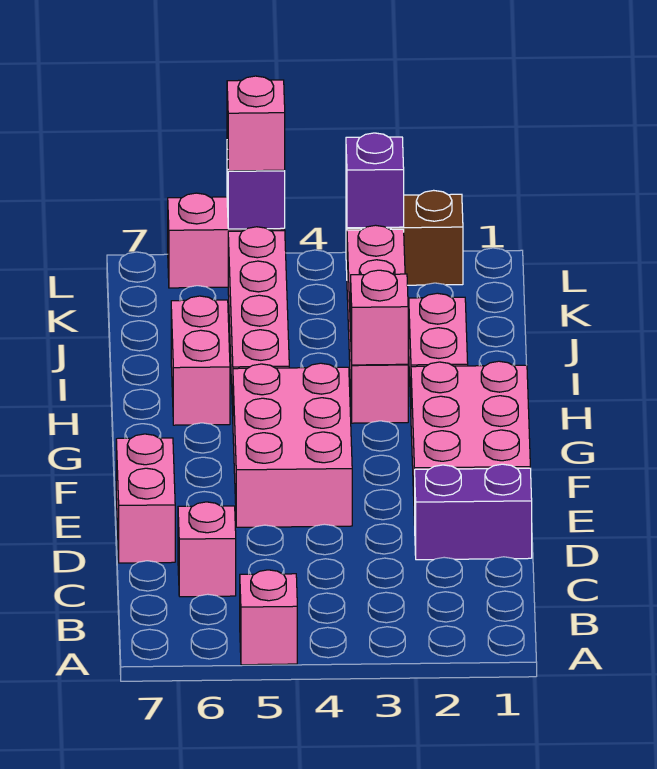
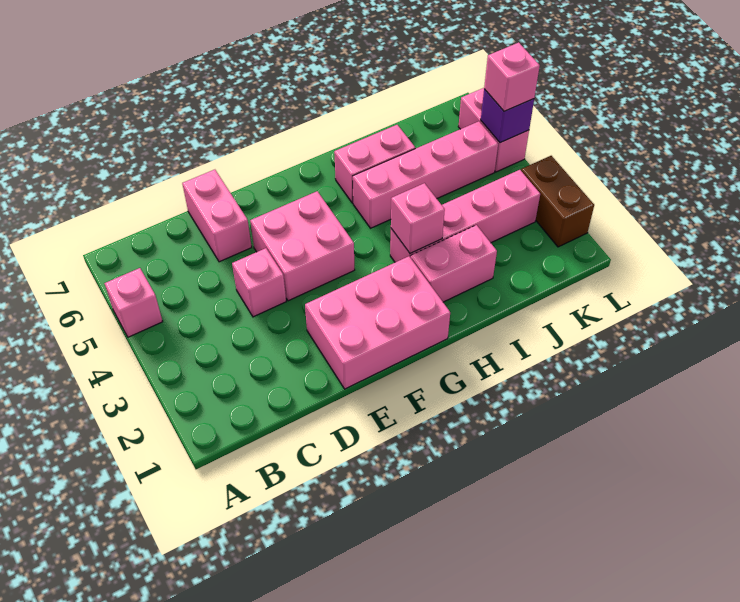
pink brick C6 level 1 -> pink brick D4 level 1
purple brick D1:D2 level 1 -> none
pink brick D7:E7 level 1 -> pink brick D6:D7 level 1
pink brick E4:G5 level 1 -> pink brick E4:F5 level 1
purple brick L3 level 2 -> none

